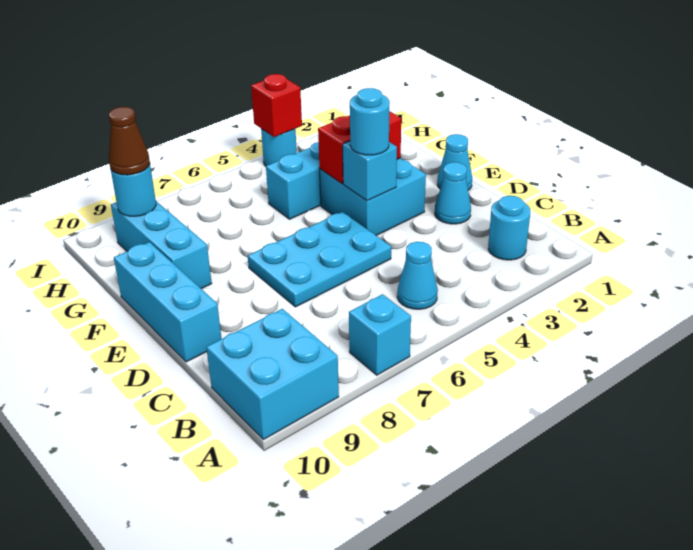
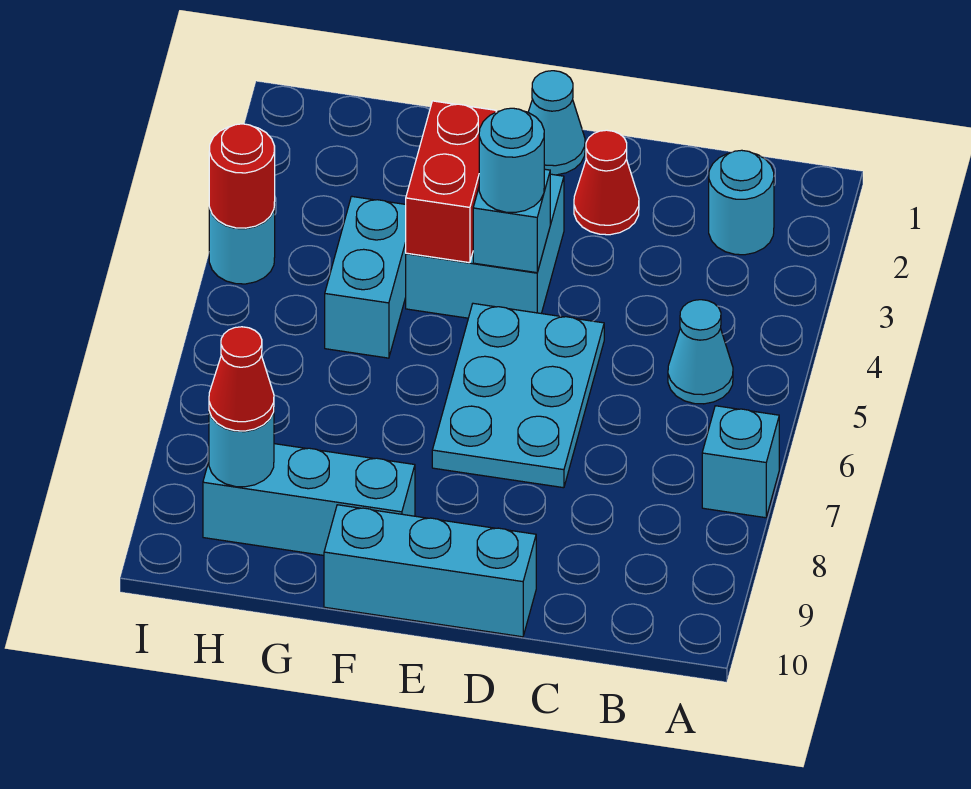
cyan brick A9:B10 level 1 -> none
cyan cone D2 level 1 -> red cone D2 level 1
brown cone H9 level 3 -> red cone H9 level 3
red brick I4 level 2 -> red round brick I4 level 2

